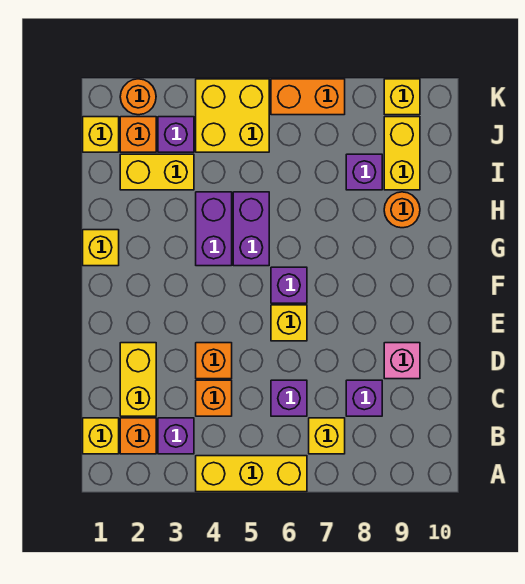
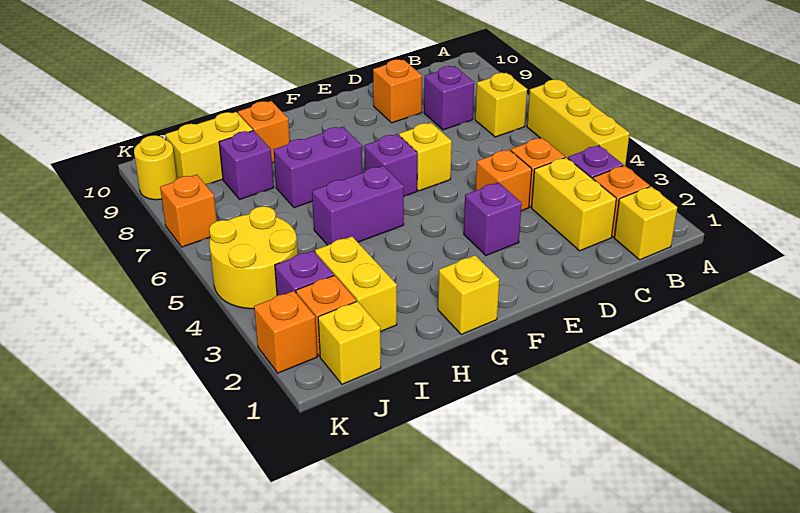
yellow brick C2:D2 level 1 -> yellow brick C2:C3 level 1
purple brick C6 level 1 -> purple brick E3 level 1
pink brick D9 level 1 -> orange brick D9 level 1
purple brick G4:H4 level 1 -> purple brick G7:H7 level 1
orange round brick H9 level 1 -> orange brick H9 level 1
yellow brick J4:K5 level 1 -> yellow round brick J4:K5 level 1
orange round brick K2 level 1 -> orange brick K2 level 1
orange brick K6:K7 level 1 -> orange brick K7 level 1
yellow brick K9 level 1 -> yellow round brick K9 level 1

